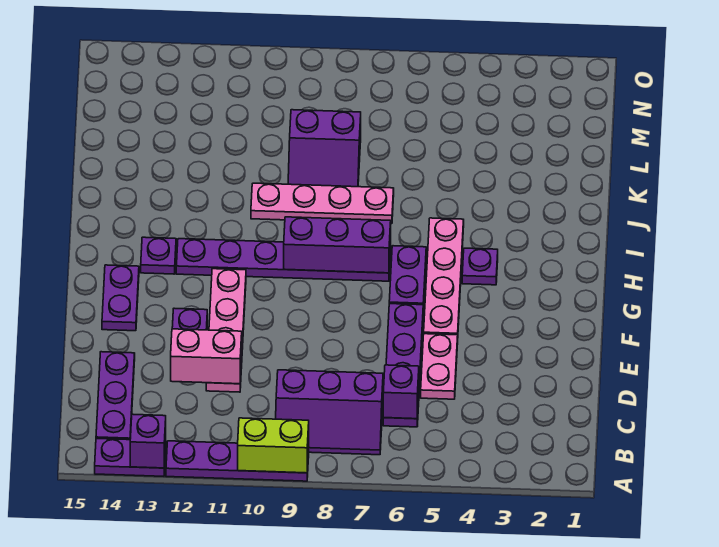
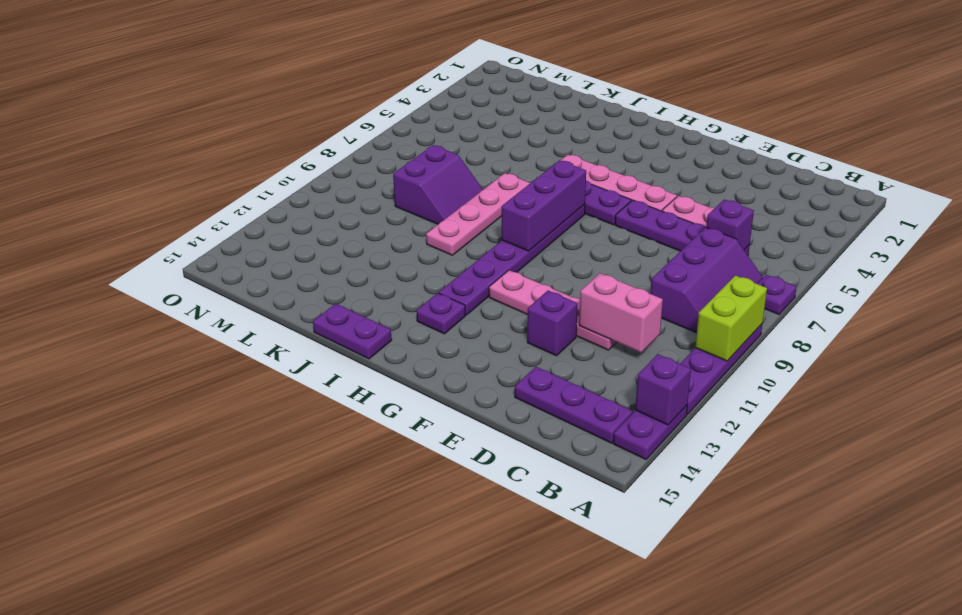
pink brick D11:D12 level 2 -> pink brick C11:D11 level 2
purple plate F14:G14 level 1 -> purple plate I15:J15 level 1
purple plate H4 level 1 -> purple plate A7 level 1

